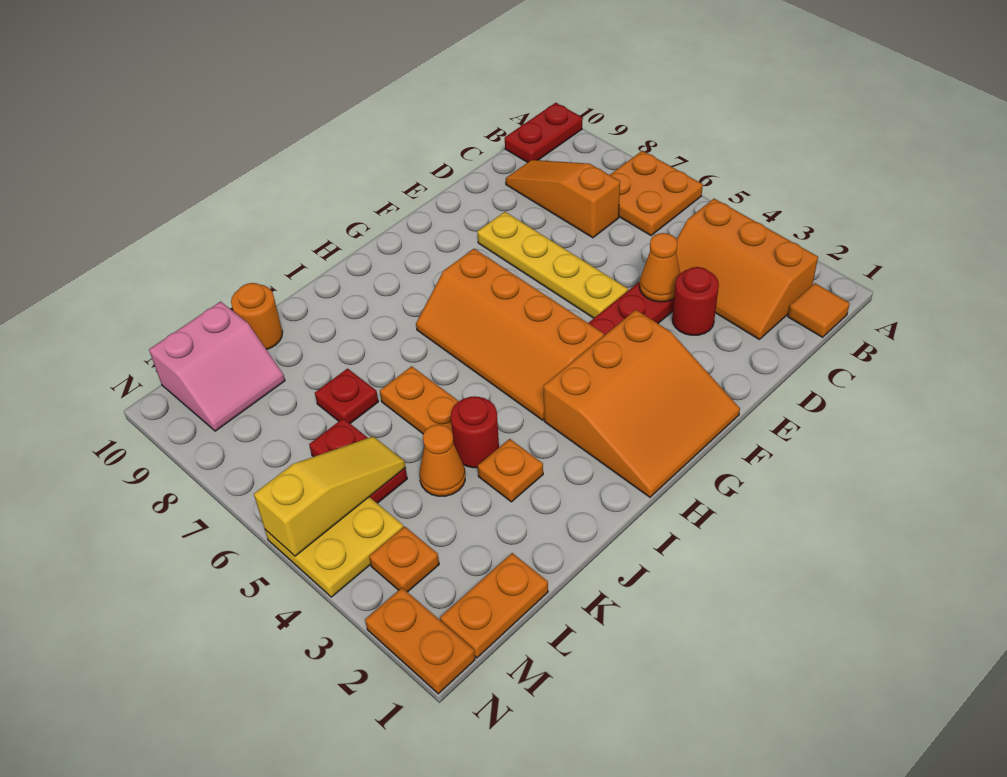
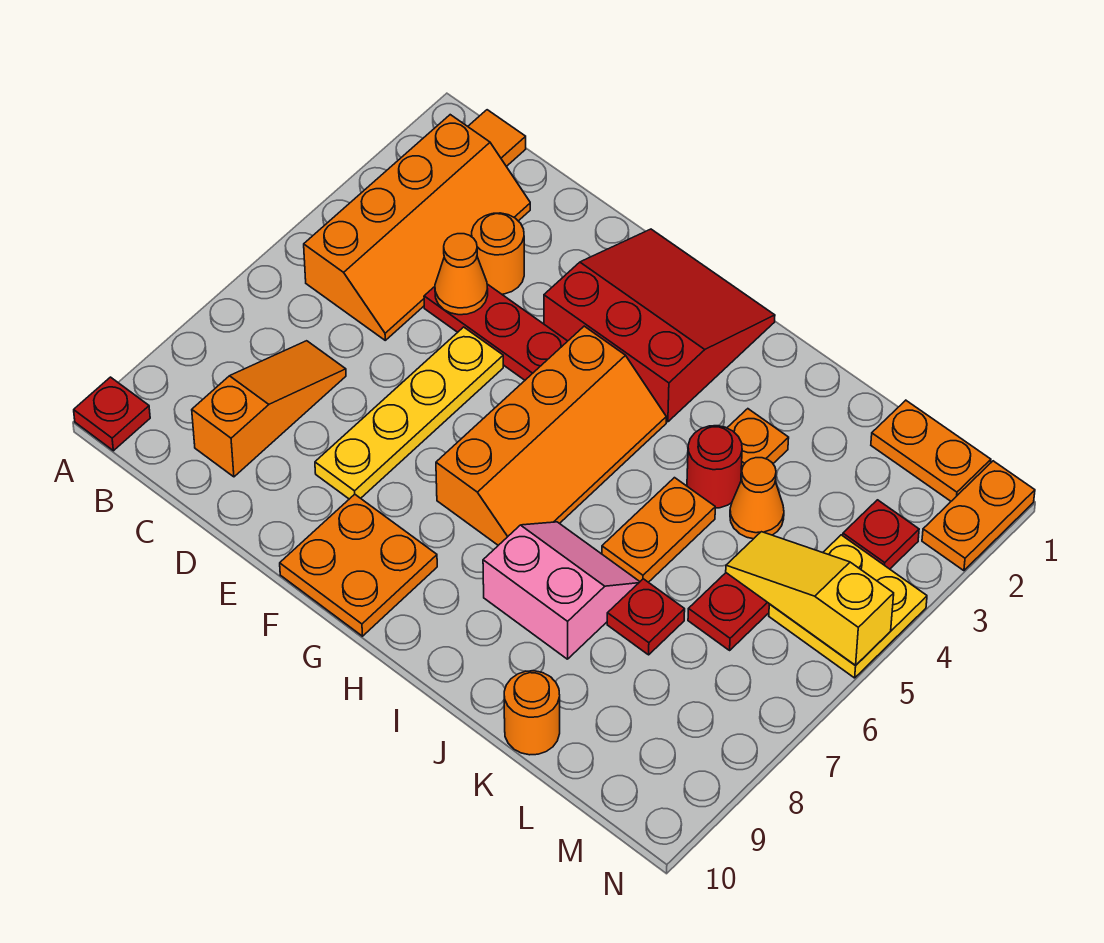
orange plate A6:B7 level 1 -> orange plate F9:G10 level 1
red plate A10:B10 level 1 -> red plate A10 level 1
orange slope B2:C4 level 1 top B -> orange slope B2:C5 level 1 top B
orange slope C7:C9 level 1 top 7 -> orange slope C7:C9 level 1 top 9
red round brick D3 level 1 -> orange round brick D3 level 1
orange slope F1:H3 level 1 top 3 -> red slope F1:H3 level 1 top 3
pink slope L9:M10 level 1 top 10 -> pink slope I7:J8 level 1 top 8
orange plate M3 level 1 -> red plate M3 level 1

